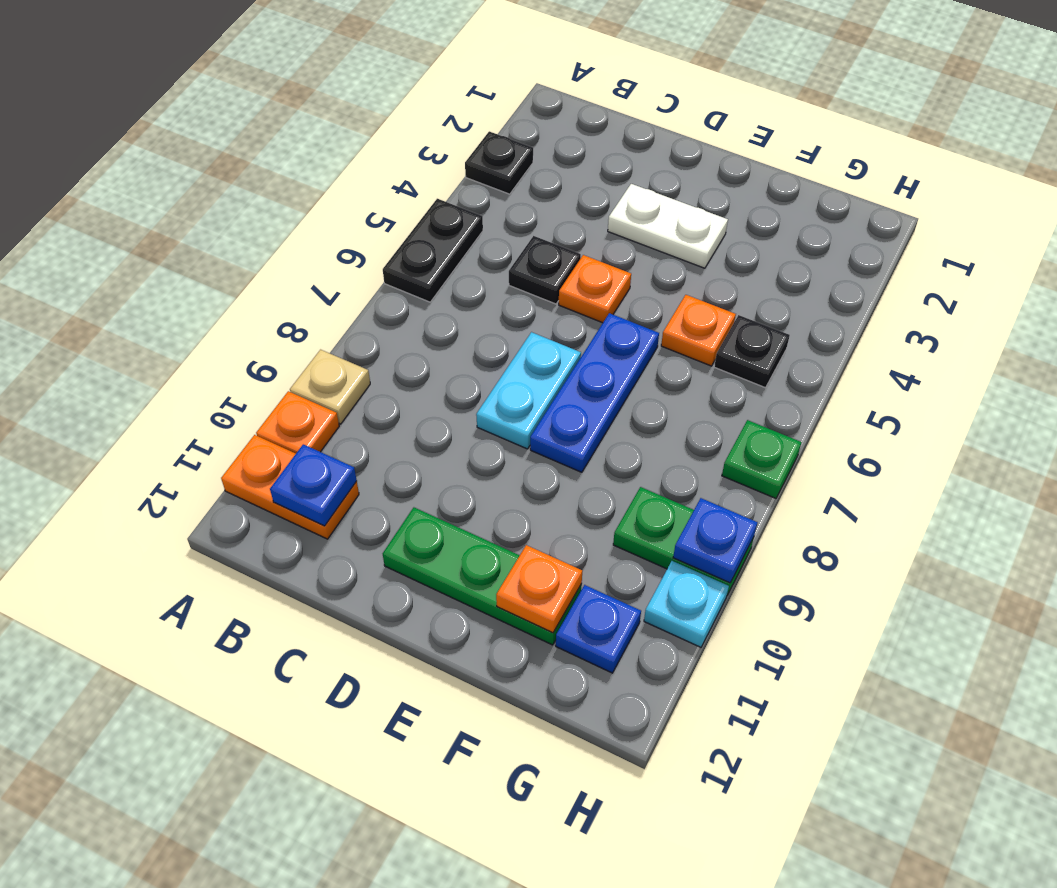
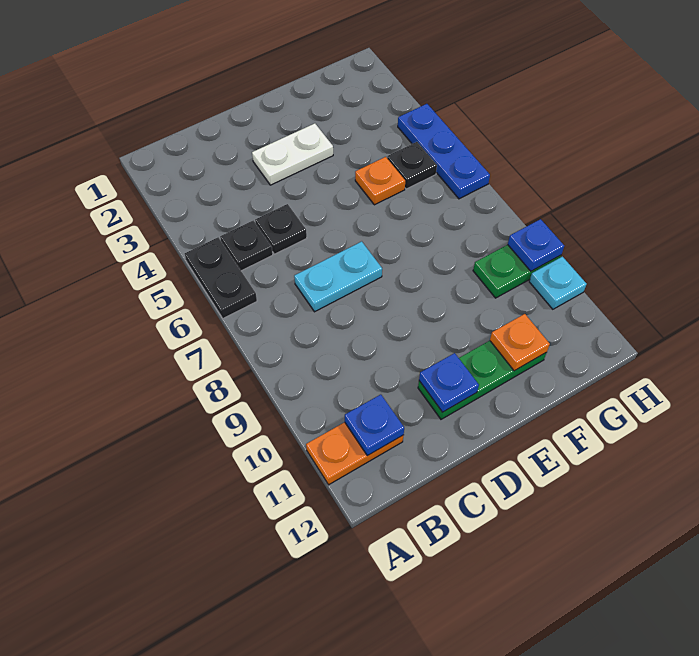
black plate A3 level 1 -> black plate B5 level 1
tan plate A9 level 1 -> none
orange plate A10 level 1 -> none
orange plate D5 level 1 -> none
cyan plate D7:D8 level 1 -> cyan plate C7:D7 level 1
blue plate E6:E8 level 1 -> blue plate H4:H6 level 1
blue plate G11 level 1 -> blue plate D11 level 2
green plate H7 level 1 -> none

